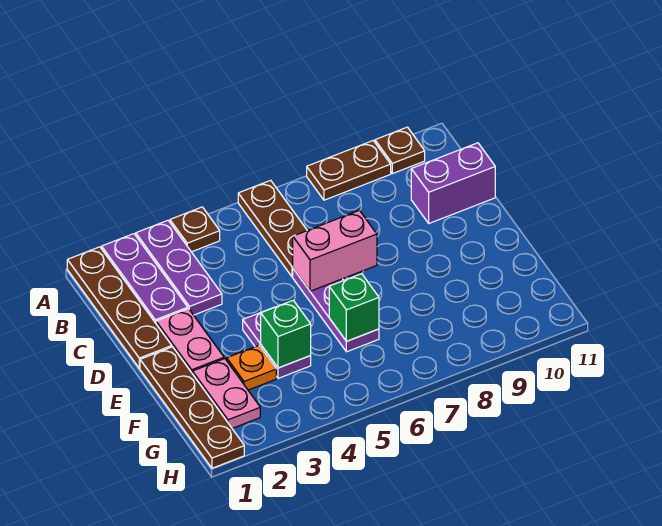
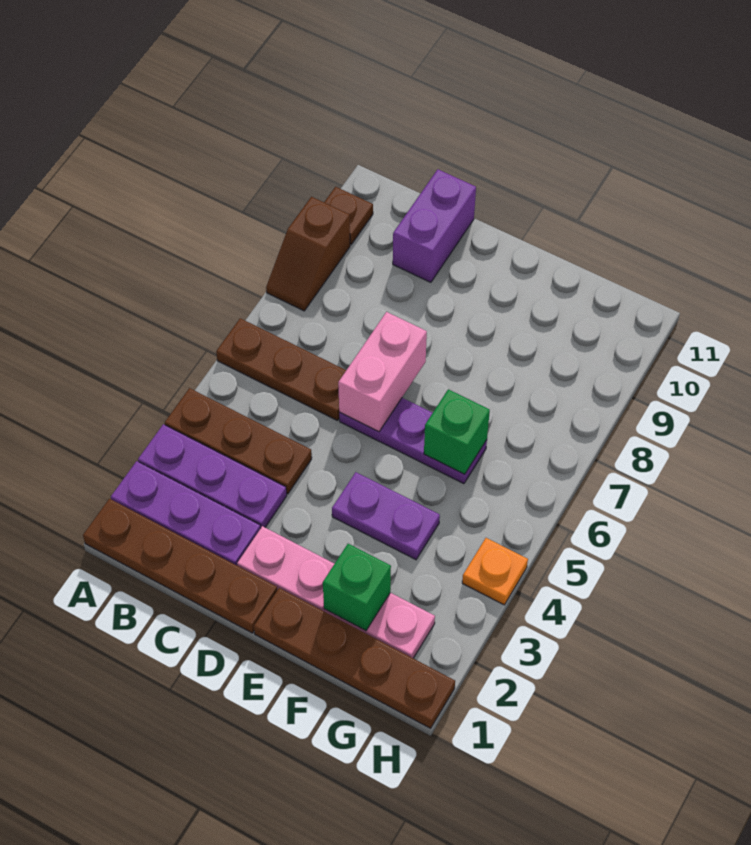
brown plate A4 level 1 -> brown plate A4:C4 level 1
brown plate A8:A9 level 1 -> brown slope A8:A9 level 1 top 9
orange plate F3 level 1 -> orange plate H4 level 1
green brick F4 level 2 -> green brick F2 level 2

